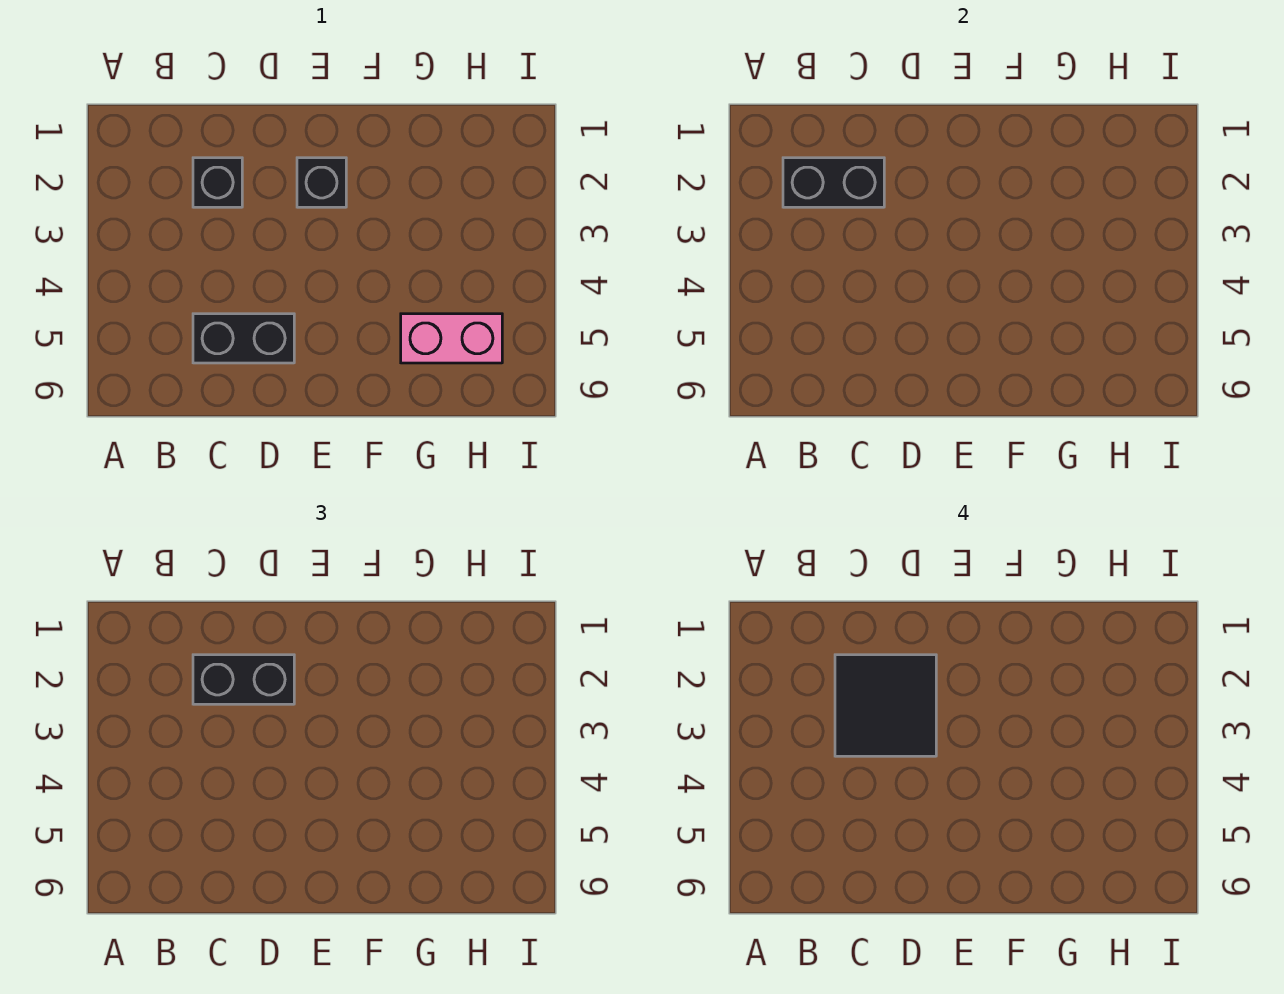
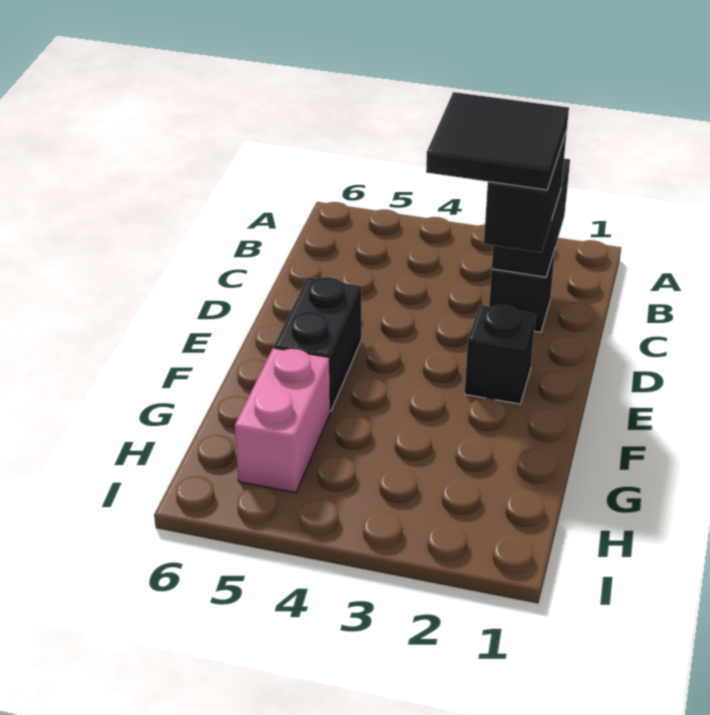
black brick C5:D5 level 1 -> black brick E5:F5 level 1

